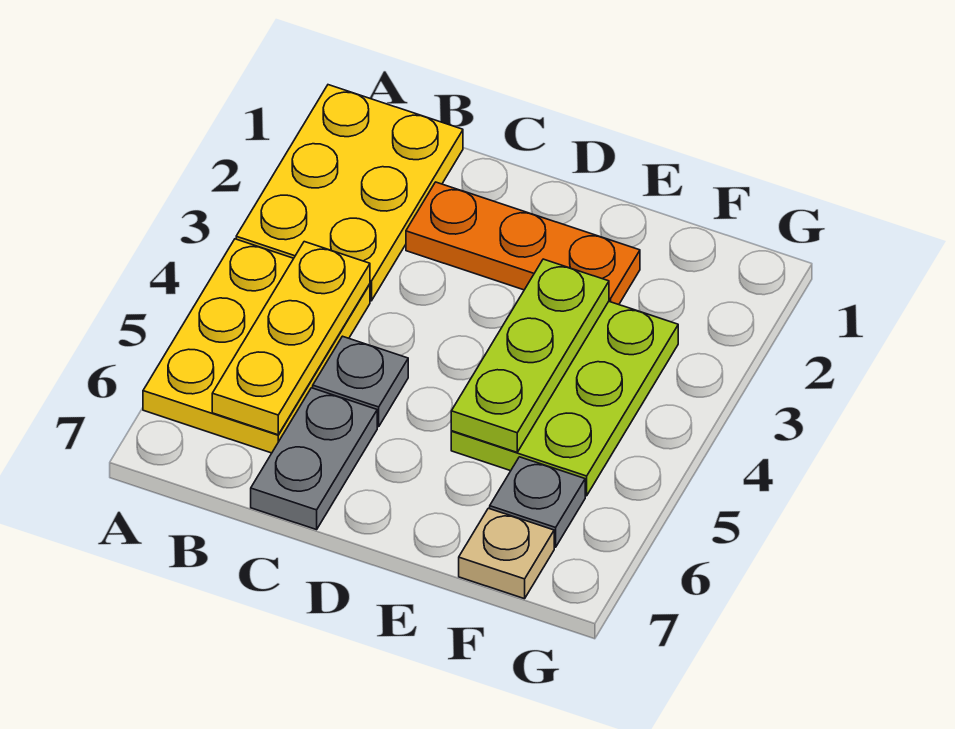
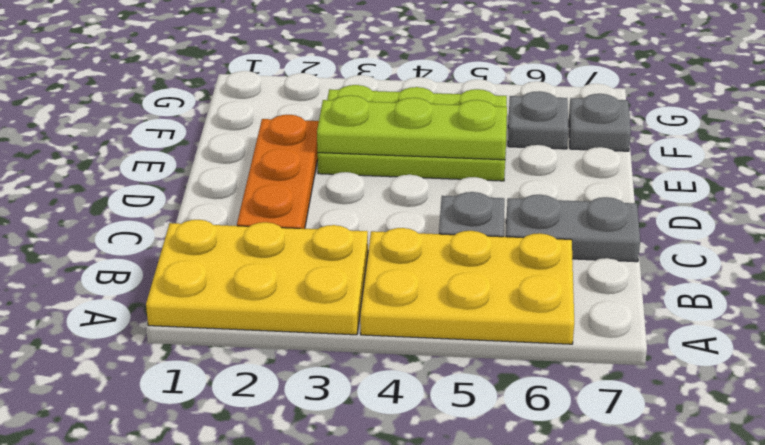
yellow plate B4:B6 level 2 -> none
tan plate F7 level 1 -> grey plate F7 level 1

